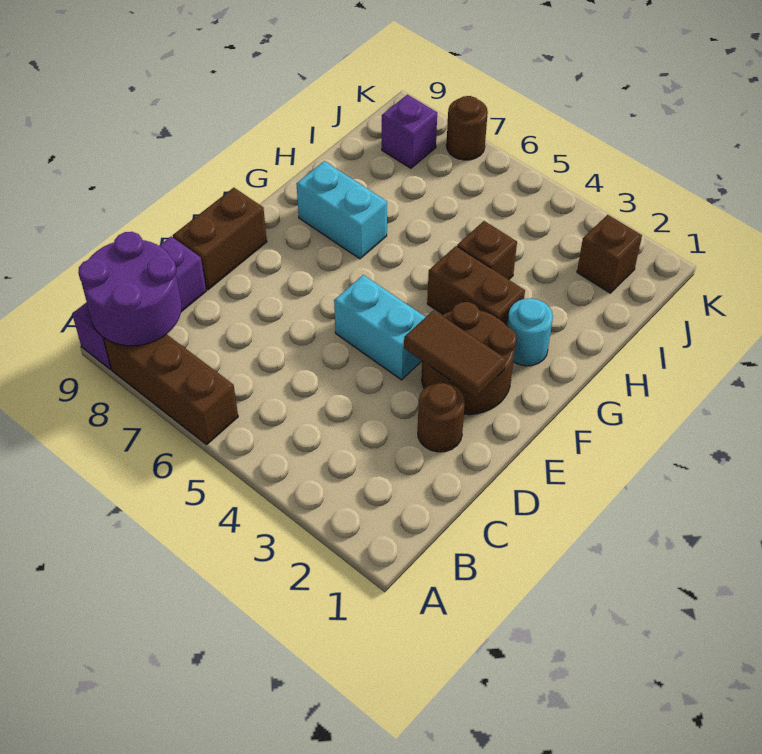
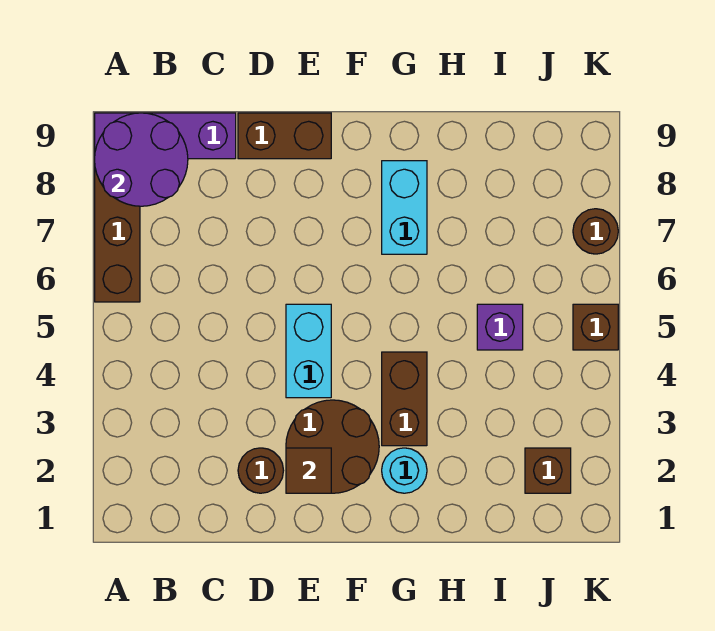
brown tile E2:E3 level 2 -> brown tile E2 level 2
brown brick H4 level 1 -> brown brick K5 level 1
purple brick J8 level 1 -> purple brick I5 level 1

